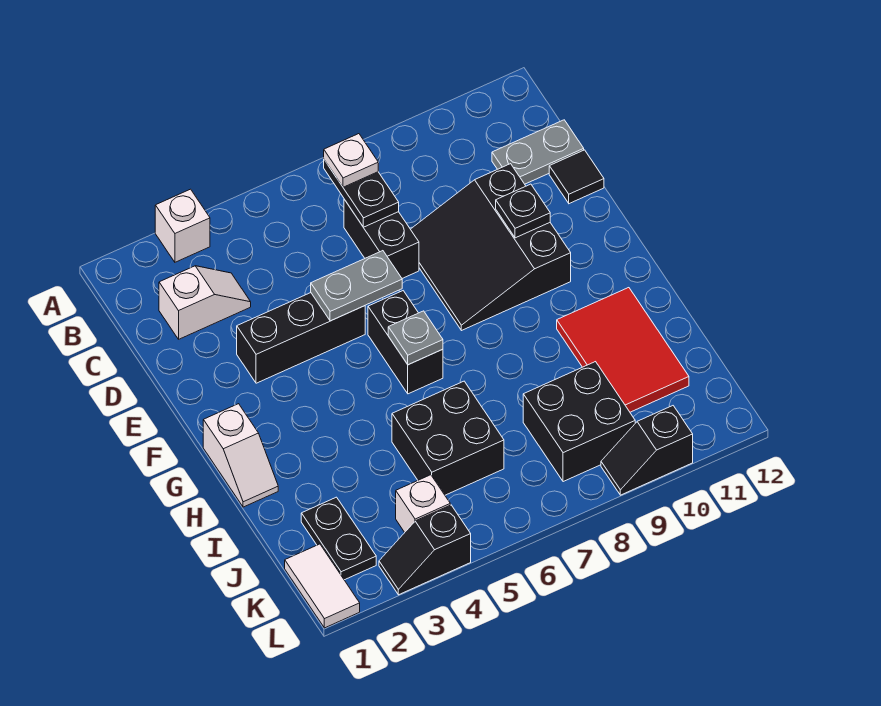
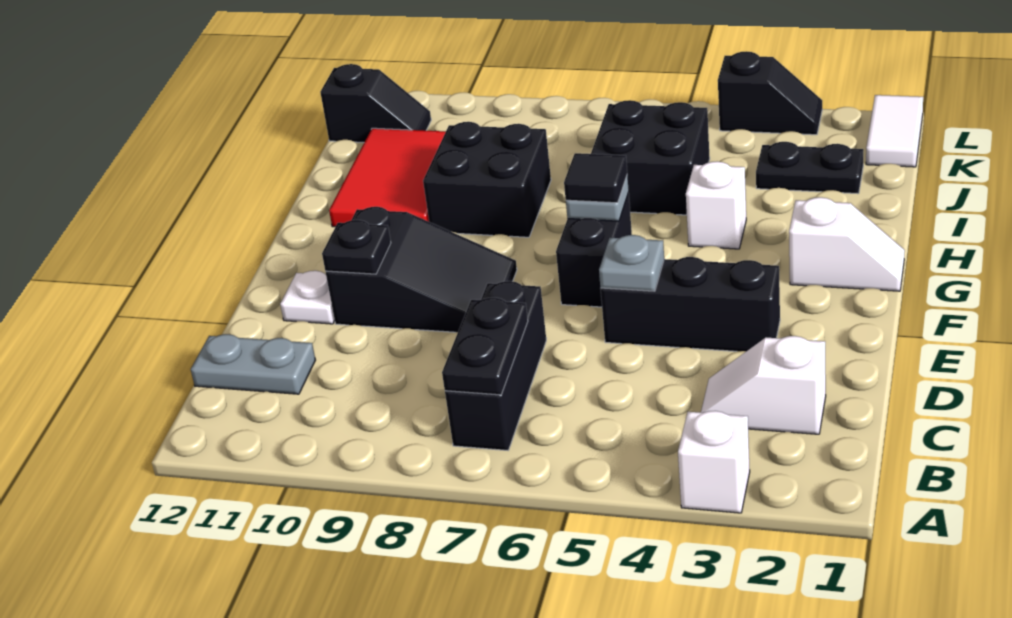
white plate B7 level 3 -> white plate E11 level 1
black brick C7:D7 level 1 -> black brick B7:D7 level 1
black slope D8:F10 level 1 top 10 -> black slope E8:F10 level 1 top 10
black tile D12 level 1 -> black tile G6 level 3
grey plate E5:E6 level 2 -> grey plate E5 level 2
white slope G1:H1 level 1 top G -> white slope G1:G2 level 1 top 2
black plate J2:K2 level 1 -> black plate J2:J3 level 1
black brick J8:K9 level 1 -> black brick H8:I9 level 1
white brick K4 level 1 -> white brick H4 level 1
black slope L9:L10 level 1 top 10 -> black slope K11:K12 level 1 top 12

